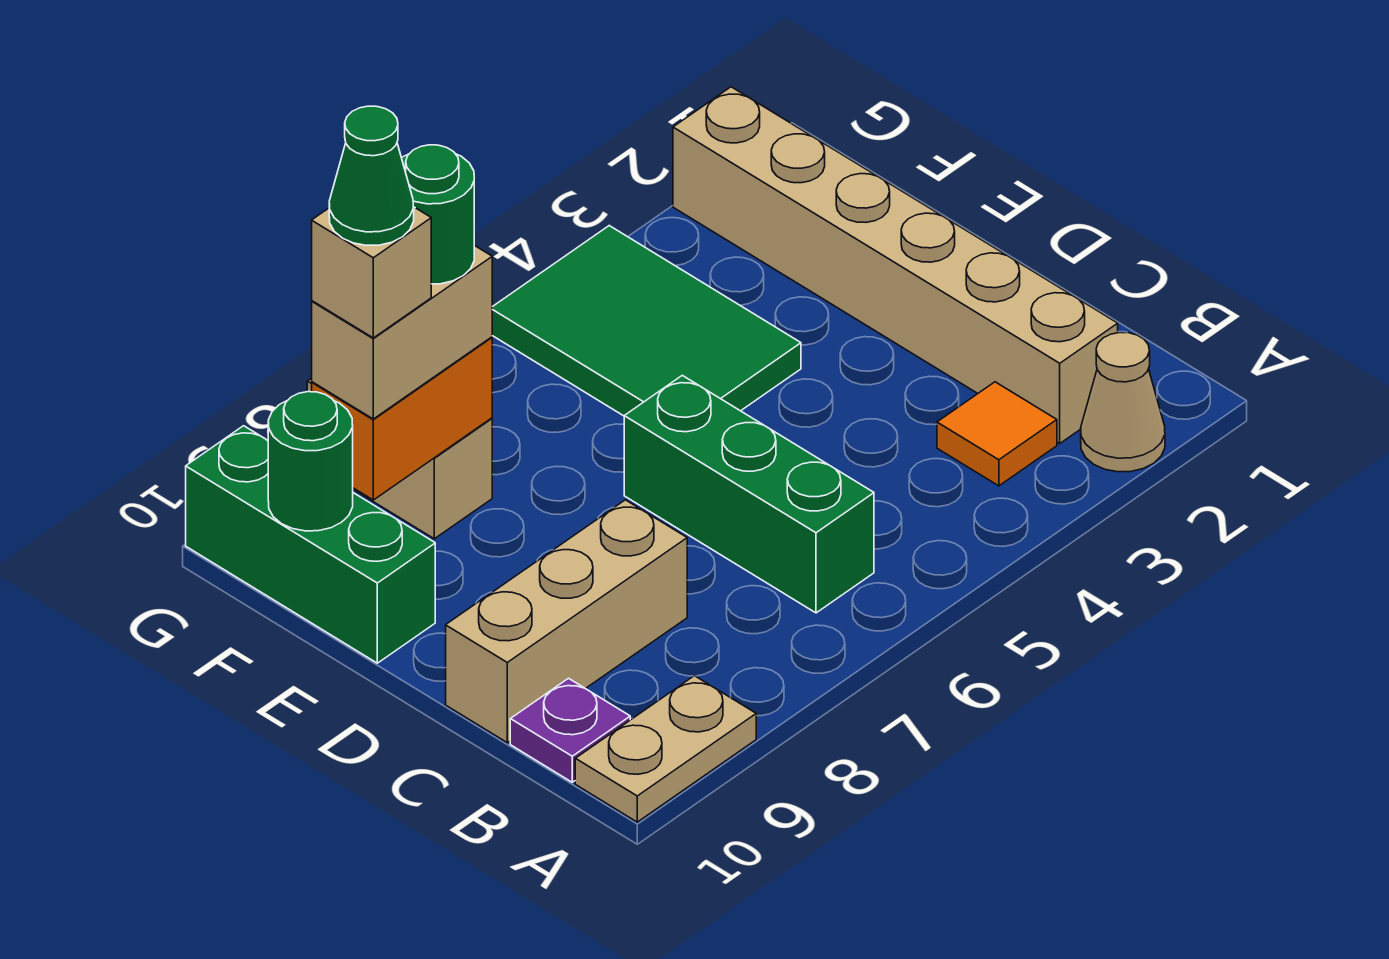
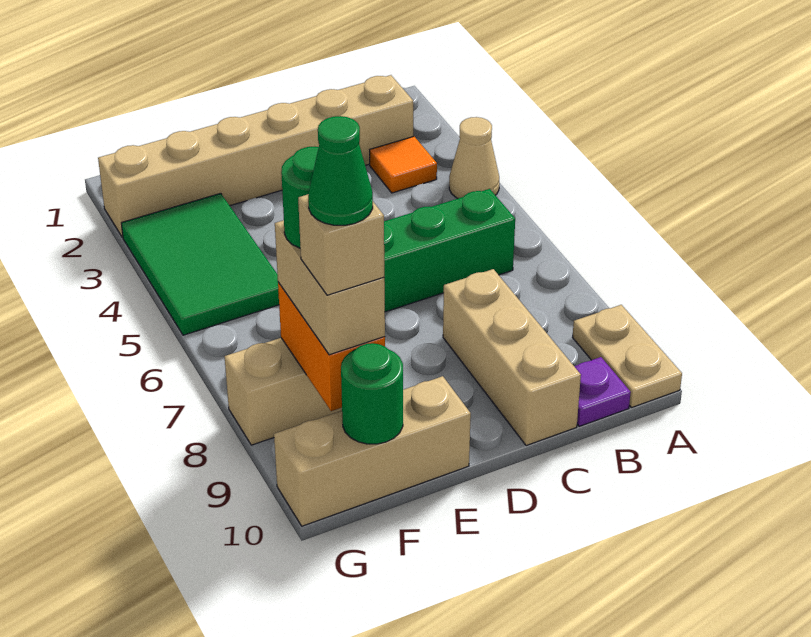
tan cone A2 level 1 -> tan cone A4 level 1
green tile E4:G5 level 1 -> green tile F3:G5 level 1
green brick E10:G10 level 1 -> tan brick E10:G10 level 1

